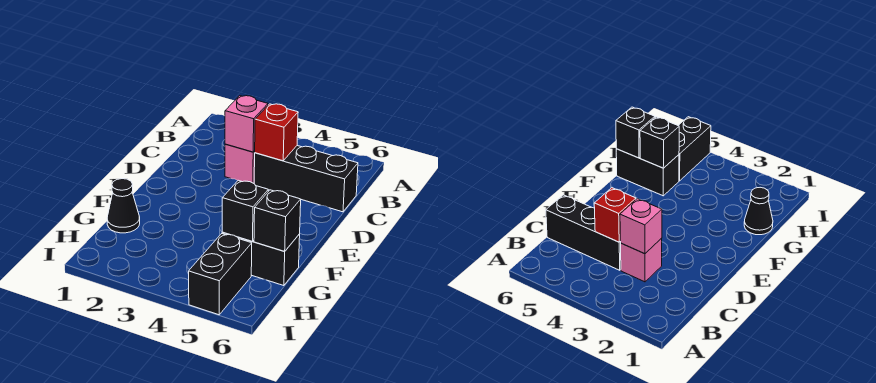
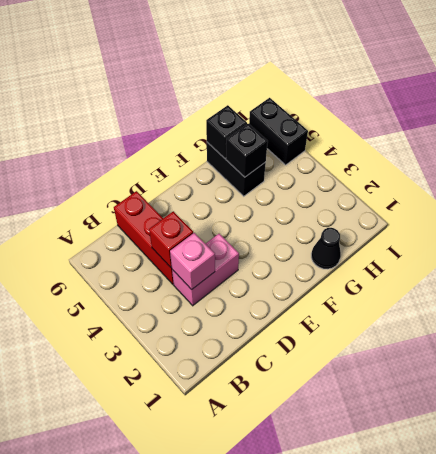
pink brick C3 level 1 -> pink brick C3:D3 level 1
black brick C4:C6 level 1 -> red brick C4:C6 level 1
black brick H5:I5 level 1 -> black brick I5:I6 level 1

